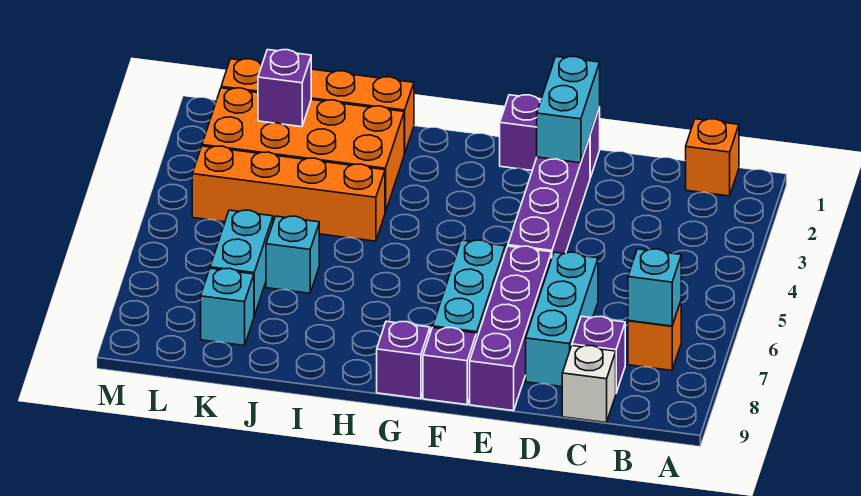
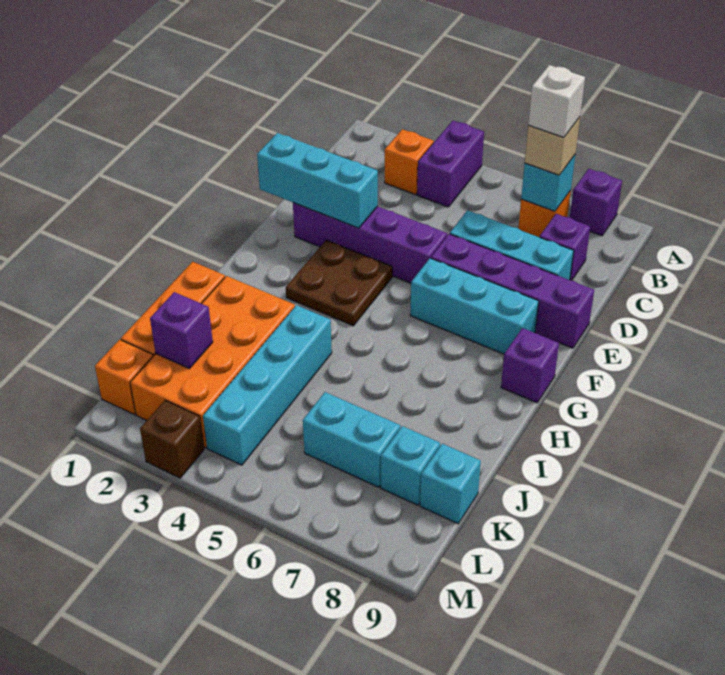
orange brick B1 level 1 -> orange brick B3 level 1
none -> tan brick B7 level 3
white brick C9 level 1 -> white brick B7 level 4
purple brick E1:F1 level 1 -> purple brick A4:B4 level 1
cyan brick E1:E2 level 2 -> cyan brick E1:E3 level 2
none -> brown plate F3:G4 level 1
purple brick F9 level 1 -> purple brick A8 level 1
orange brick I4:L4 level 1 -> cyan brick I4:L4 level 1
cyan brick J6 level 1 -> cyan brick K9 level 1
none -> brown brick M3 level 1

